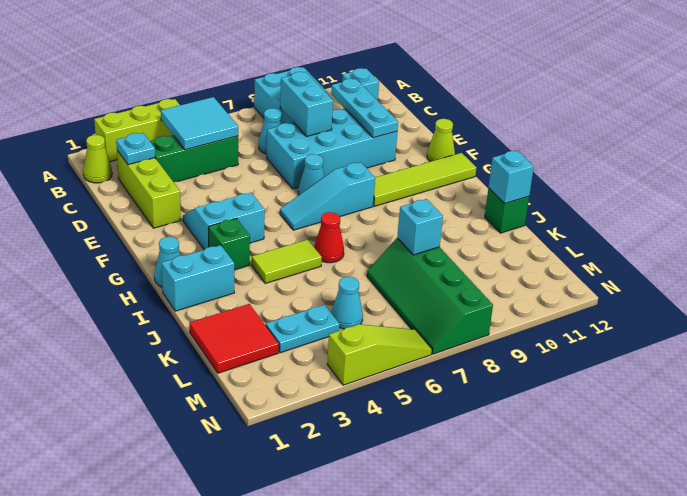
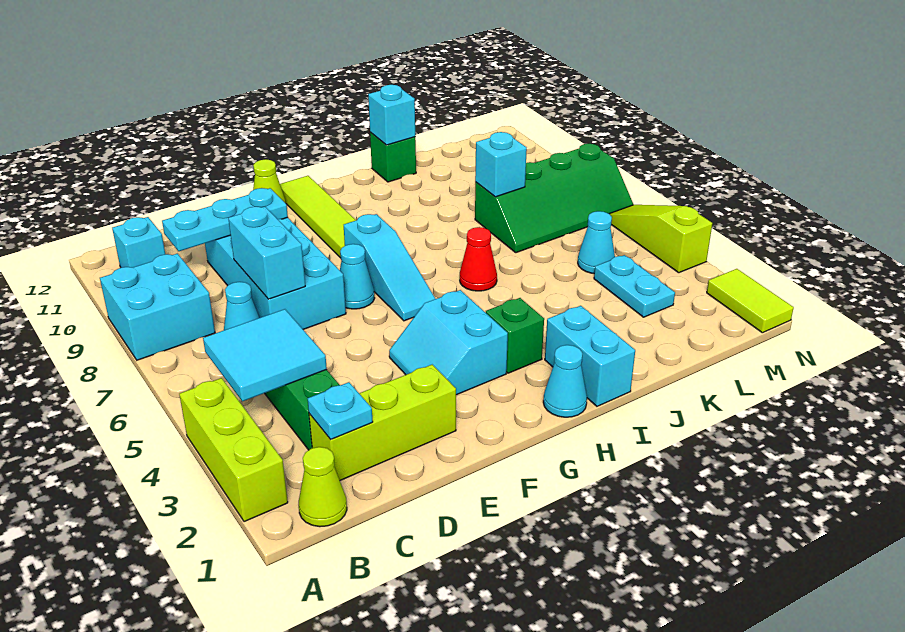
cyan brick C8:D8 level 2 -> cyan brick D7:D8 level 2
lime tile I4:I5 level 1 -> lime tile N1:N2 level 1
red tile K1:L2 level 1 -> none

